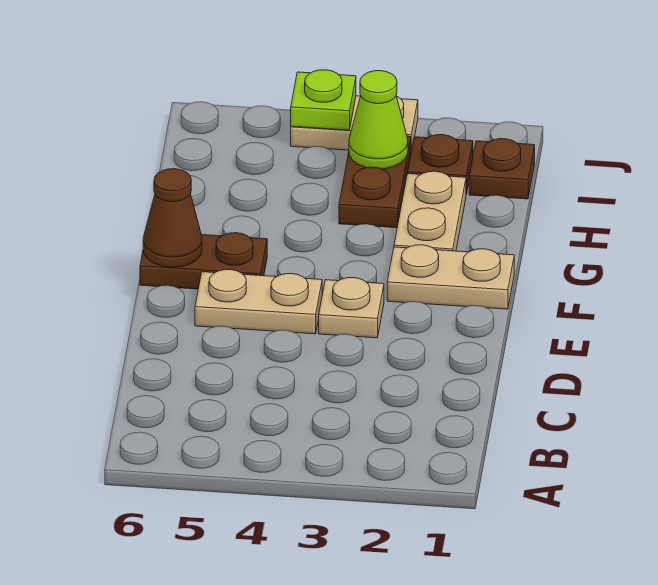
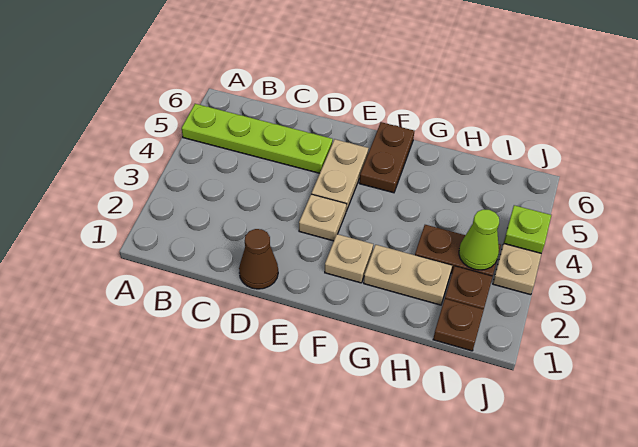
none -> lime plate A5:D5 level 1
tan plate F1:F2 level 1 -> tan plate F2 level 1
brown cone F6 level 2 -> brown cone D1 level 1

